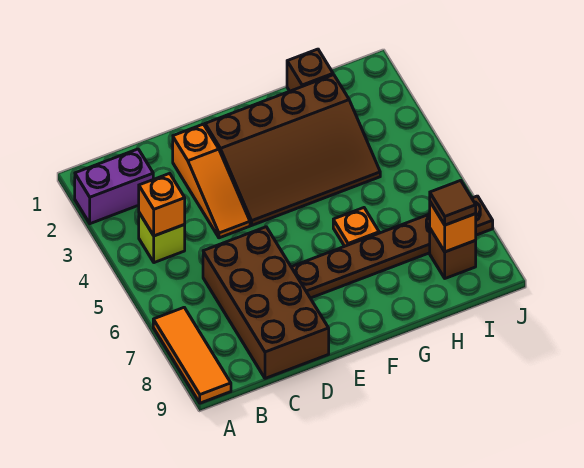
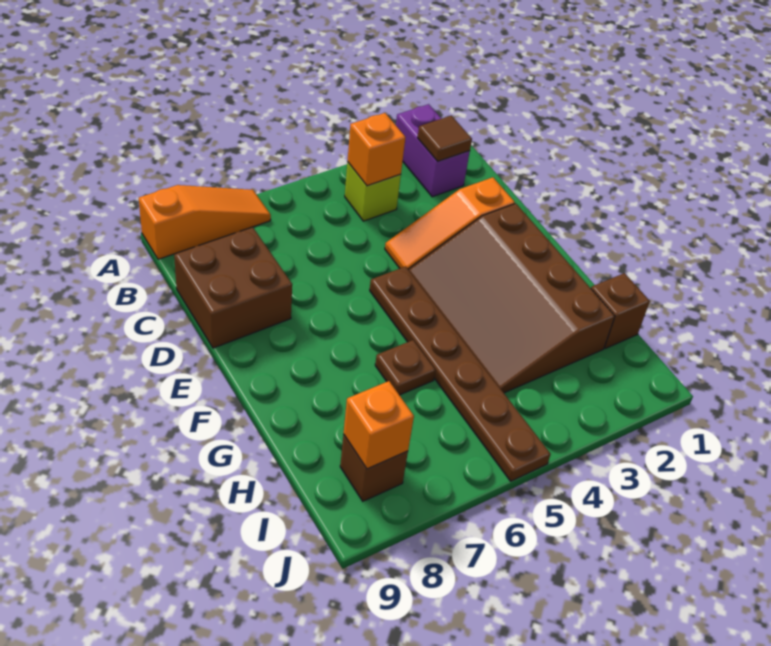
orange tile A7:A9 level 1 -> orange slope A7:A9 level 1 top 9
brown brick C6:D9 level 1 -> brown brick C8:D9 level 1
brown plate E7:J7 level 1 -> brown plate E5:J5 level 1
orange plate G6 level 1 -> brown plate G6 level 1
brown tile I8 level 3 -> brown tile B2 level 2

